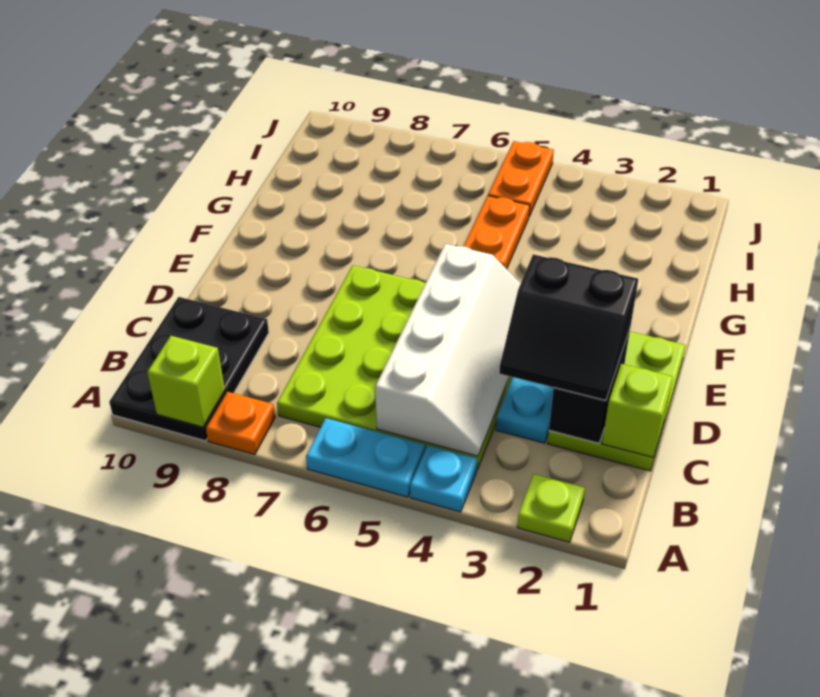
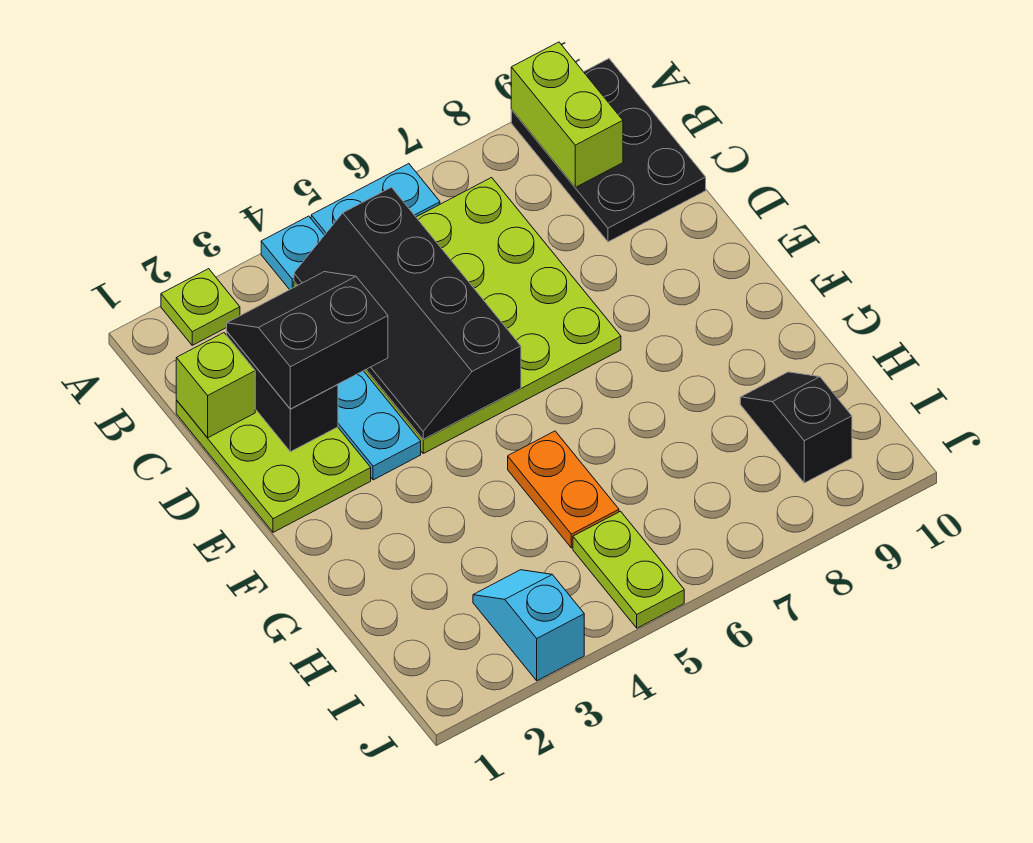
orange plate A8 level 1 -> none
lime brick A9 level 2 -> lime brick A9:B9 level 2
white slope B4:E5 level 2 top 5 -> black slope B4:E5 level 2 top 5
none -> black slope H9:I9 level 1 top I
none -> cyan slope I3:J3 level 1 top J
orange plate I5:J5 level 1 -> lime plate I5:J5 level 1

